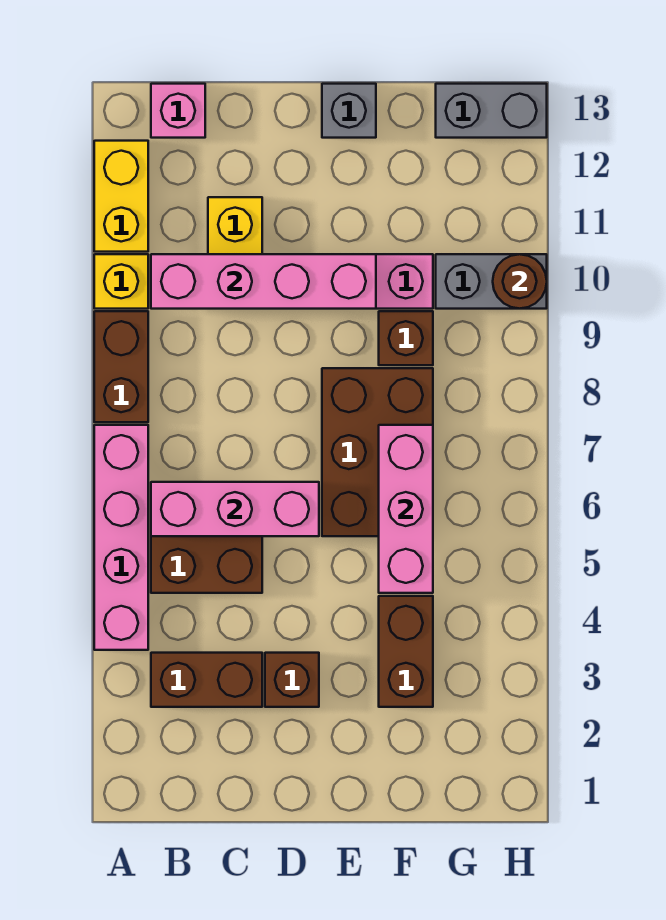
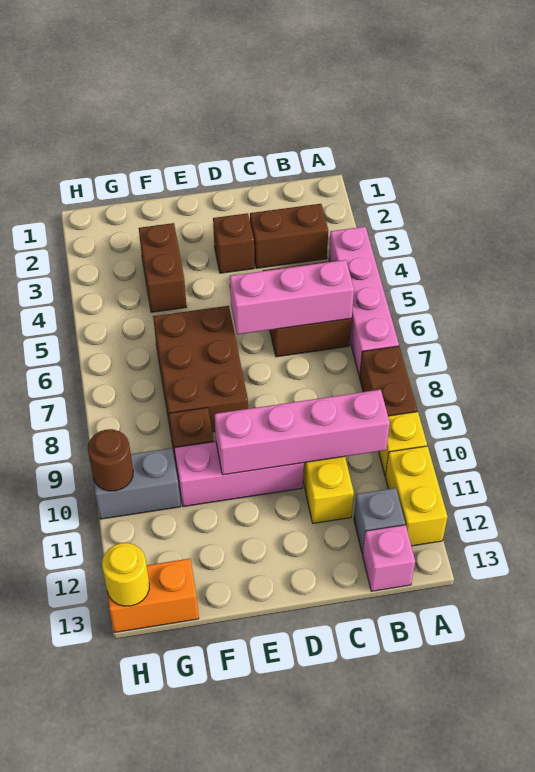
grey brick E13 level 1 -> grey brick B12 level 1
pink brick F5:F7 level 2 -> none
grey brick G13:H13 level 1 -> orange brick G13:H13 level 1
none -> yellow round brick H13 level 2

